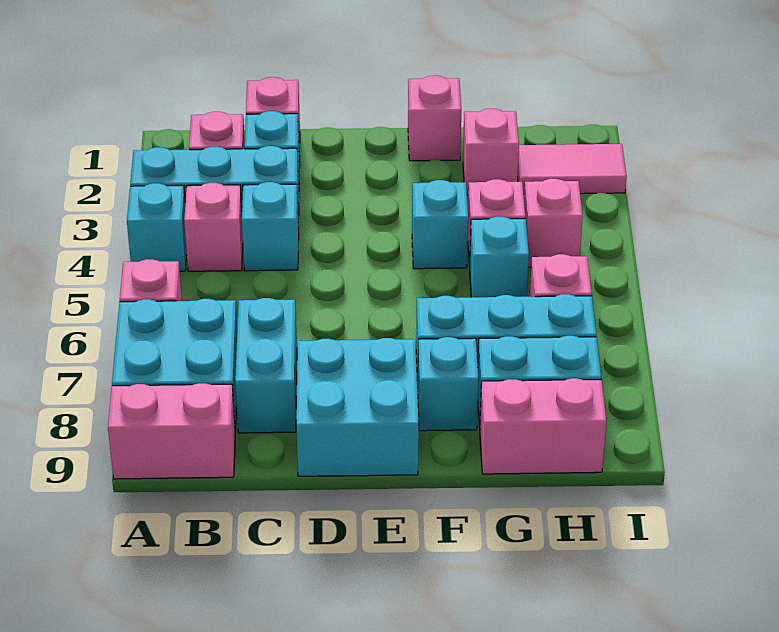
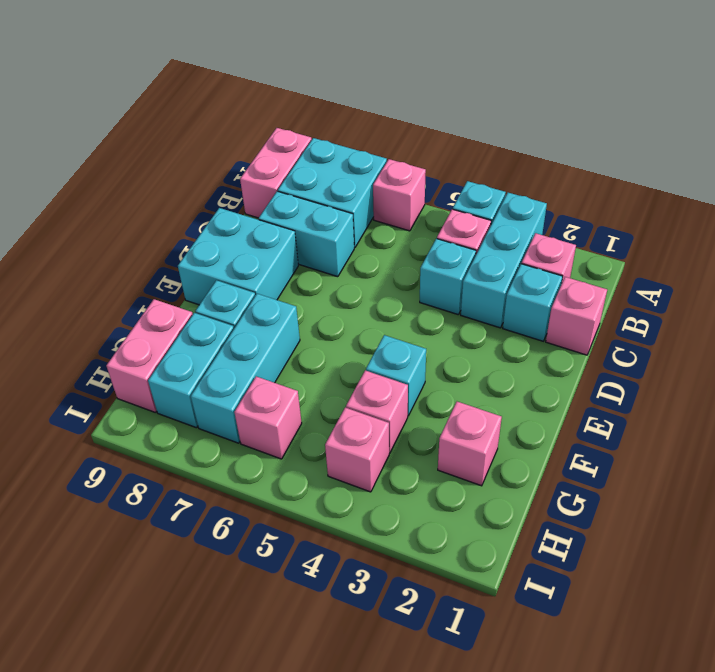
pink brick F1 level 1 -> none
cyan brick G5 level 1 -> none
pink tile H2:I2 level 1 -> none

